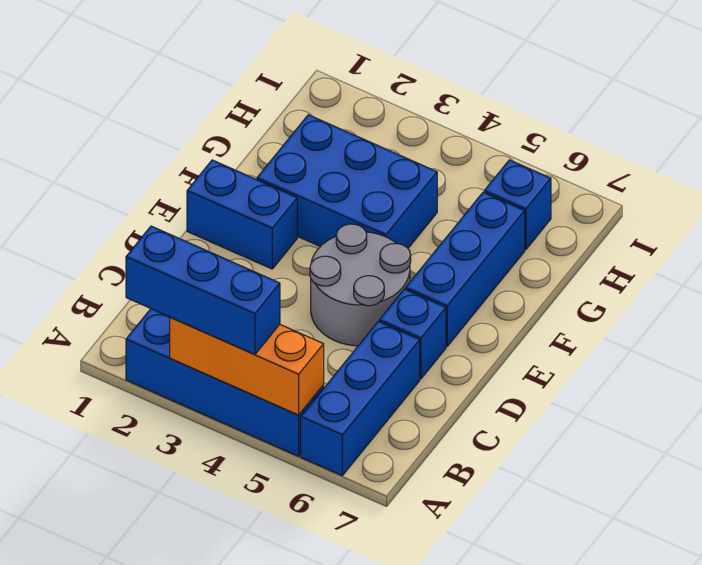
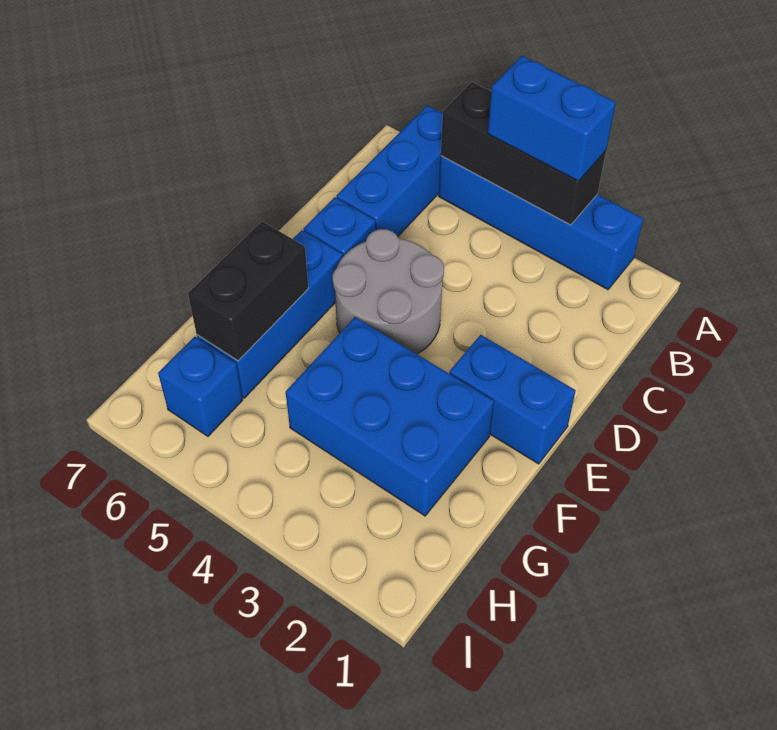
blue brick A2:A4 level 3 -> blue brick A3:A4 level 3
orange brick A3:A5 level 2 -> black brick A3:A5 level 2
none -> black brick F6:G6 level 2

